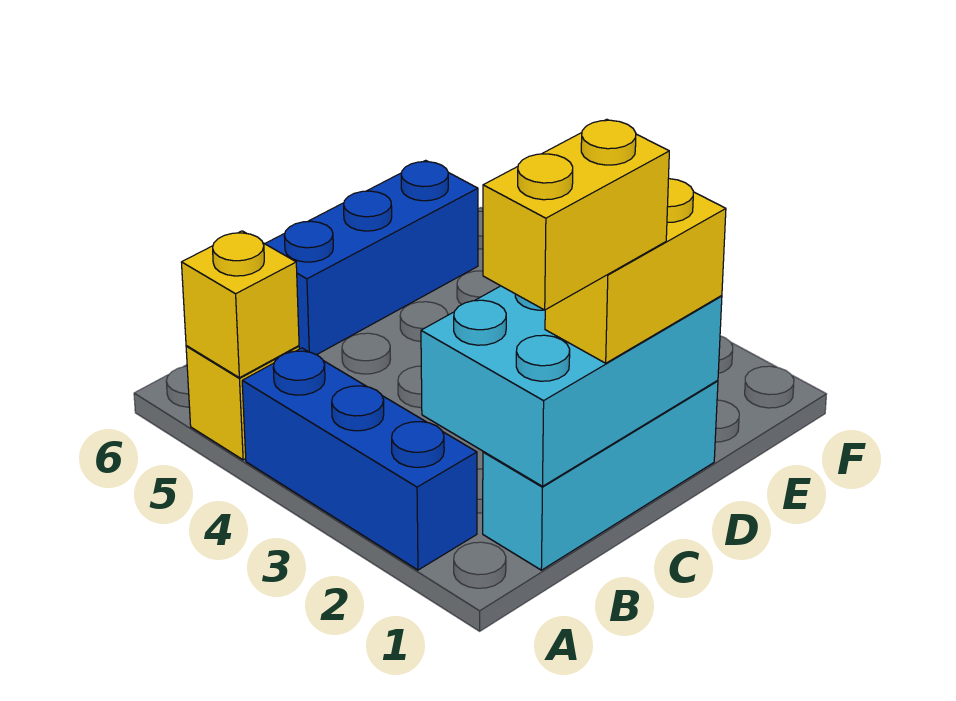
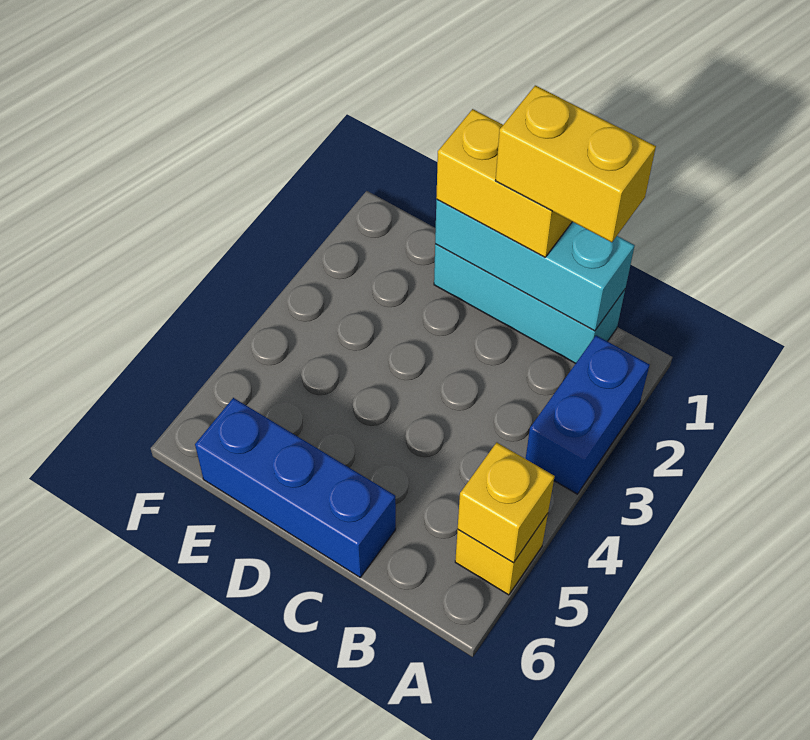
blue brick A2:A4 level 1 -> blue brick A2:A3 level 1
cyan brick B1:D2 level 2 -> cyan brick B1:D1 level 2

